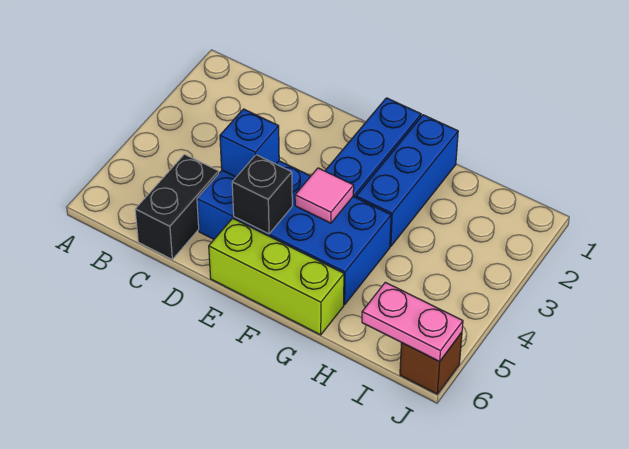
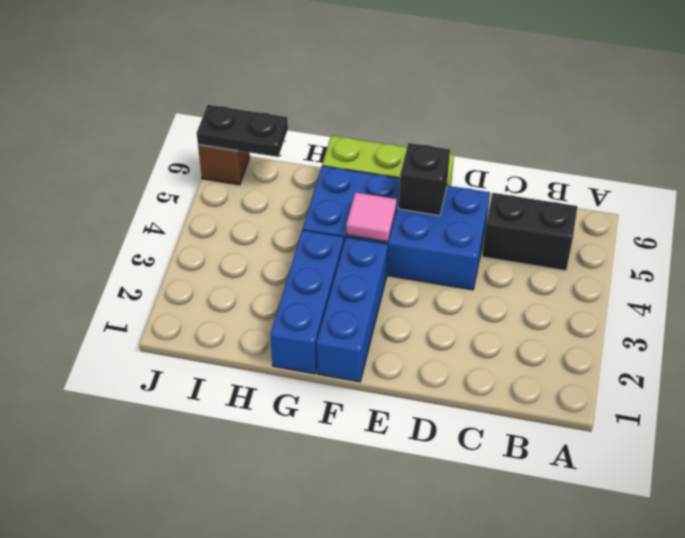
black brick C5:C6 level 1 -> black brick B5:C5 level 1
blue brick D4 level 2 -> none
pink plate I6:J6 level 2 -> black plate I6:J6 level 2

